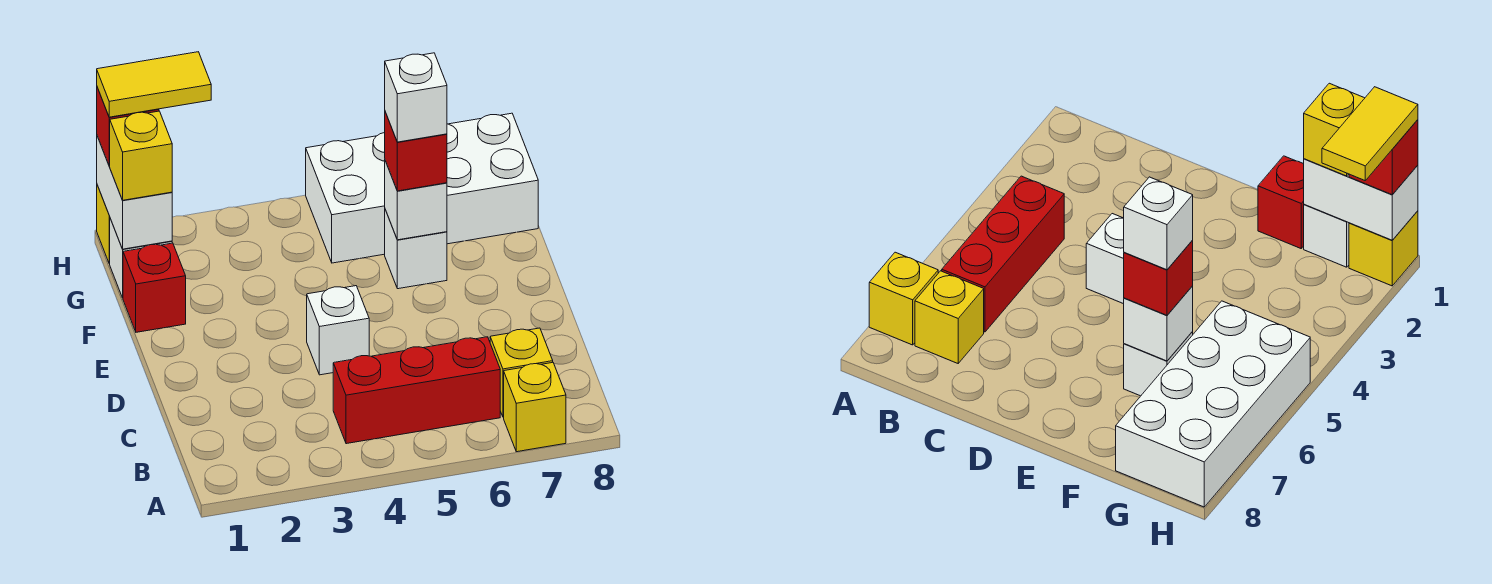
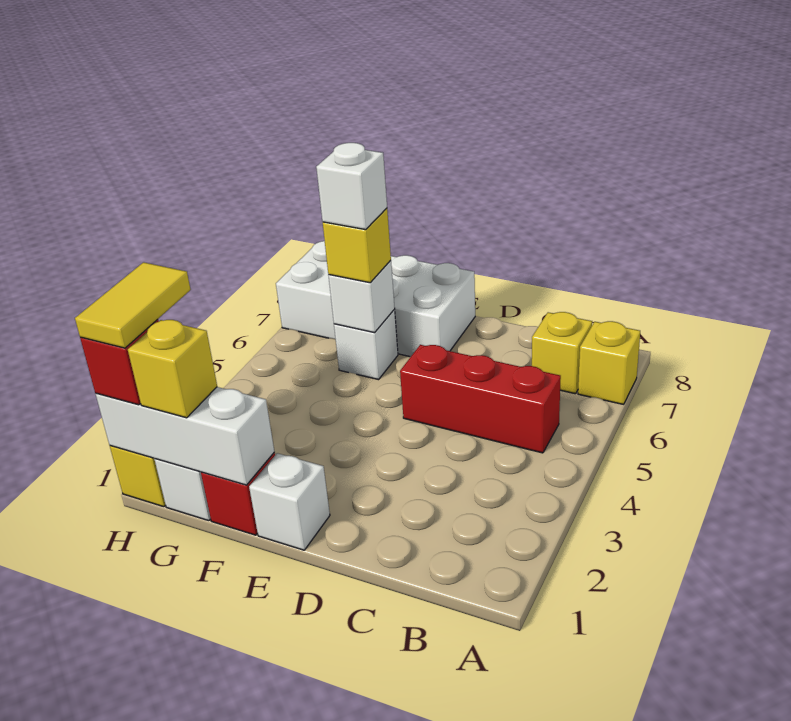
red brick B4:B6 level 1 -> red brick B5:D5 level 1
white brick D4 level 1 -> white brick E1 level 1
red brick F6 level 3 -> yellow brick F6 level 3
white brick G1:H1 level 2 -> white brick F1:H1 level 2
white brick G5:H8 level 1 -> white brick E7:H8 level 1

